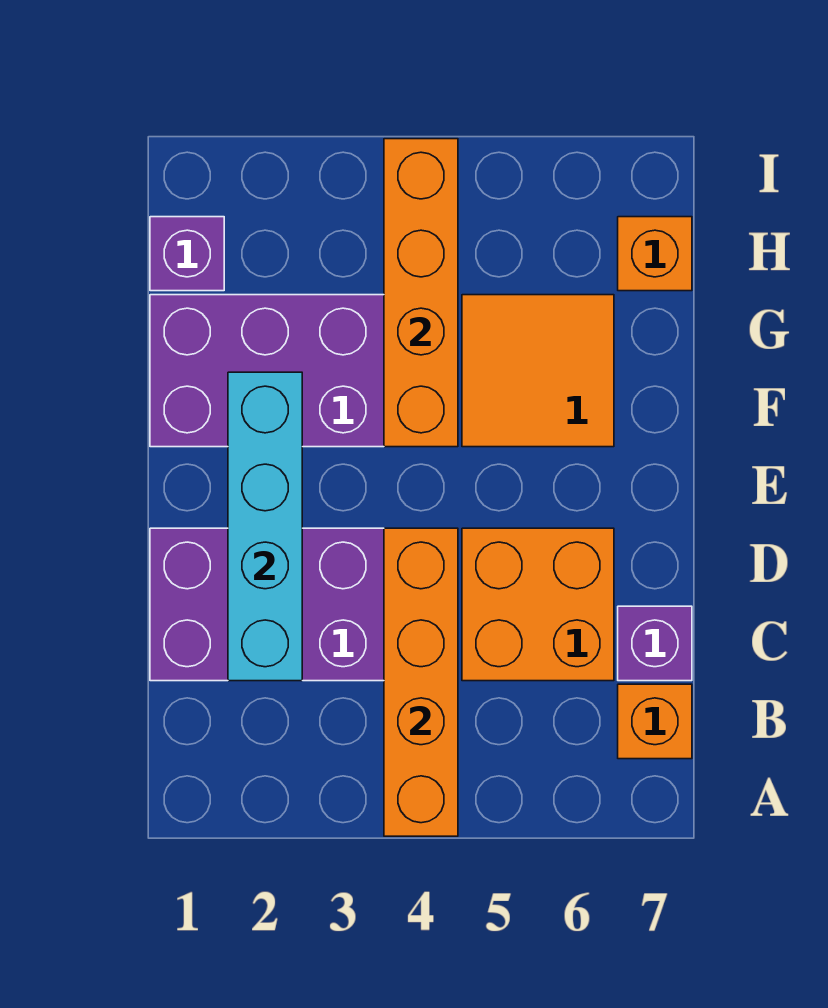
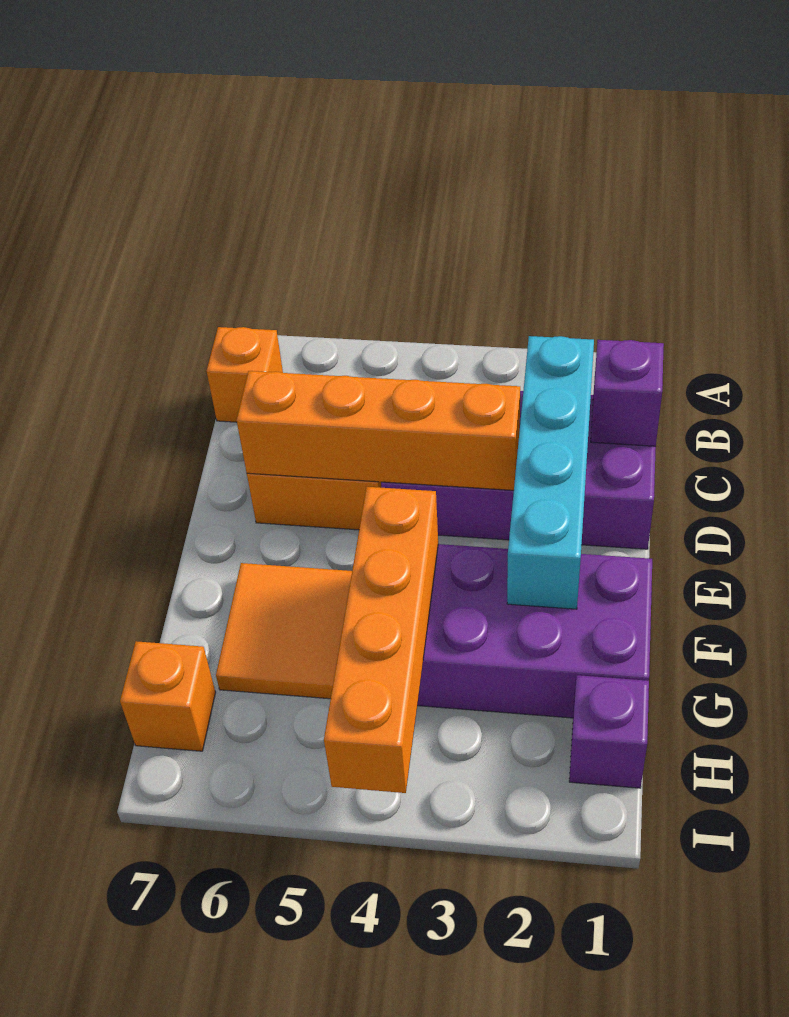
orange brick A4:D4 level 2 -> orange brick D3:D6 level 2
purple brick C7 level 1 -> purple brick C1 level 2

